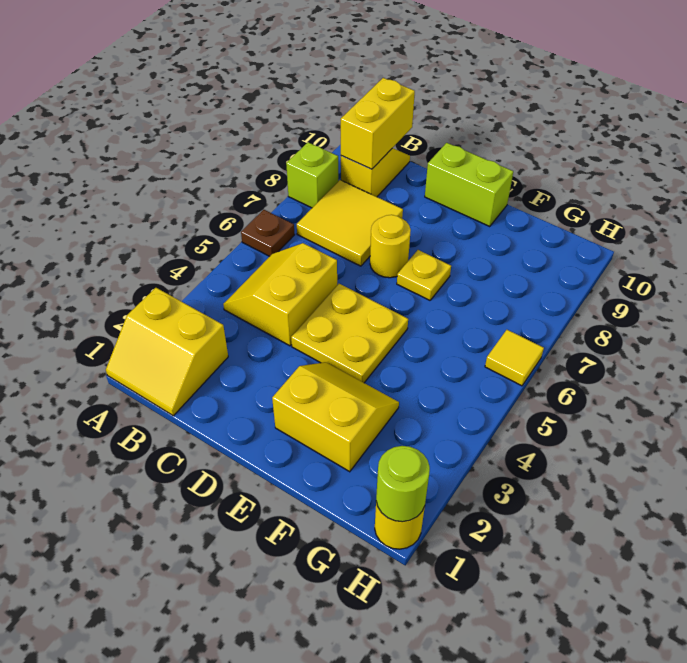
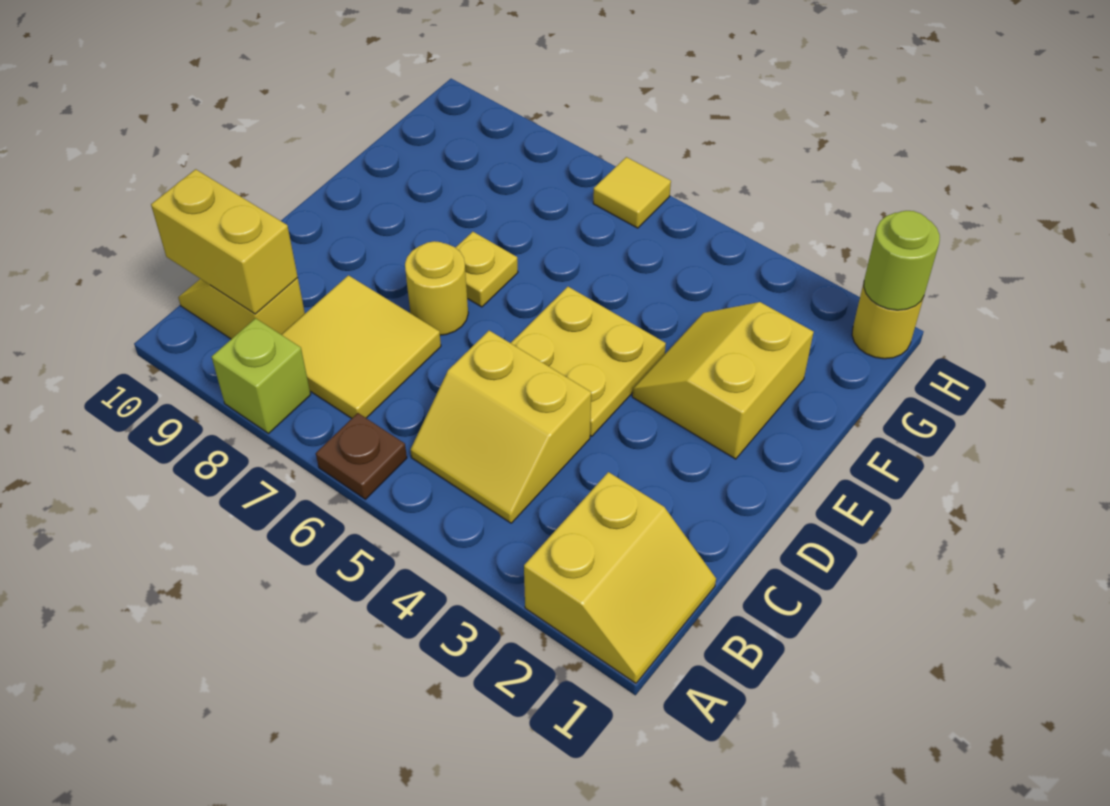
lime brick D10:E10 level 1 -> none

